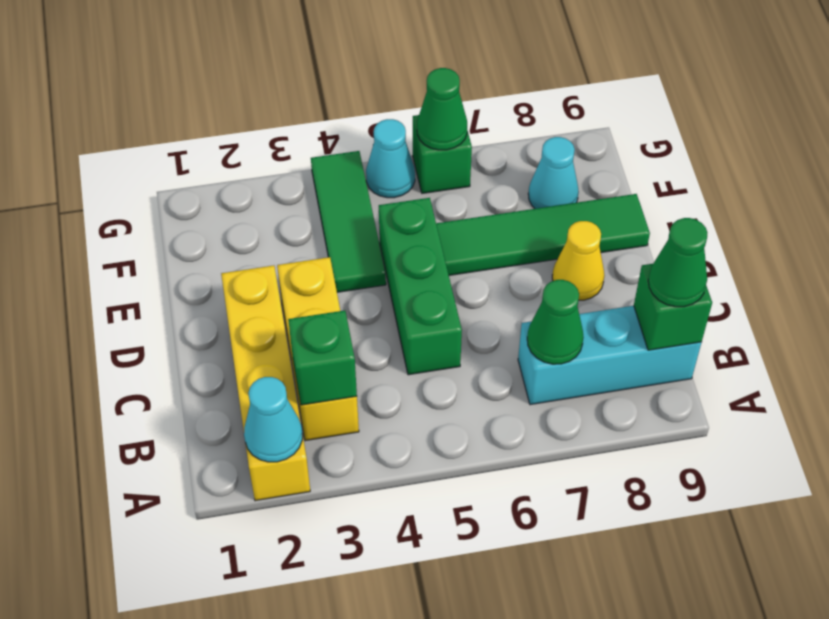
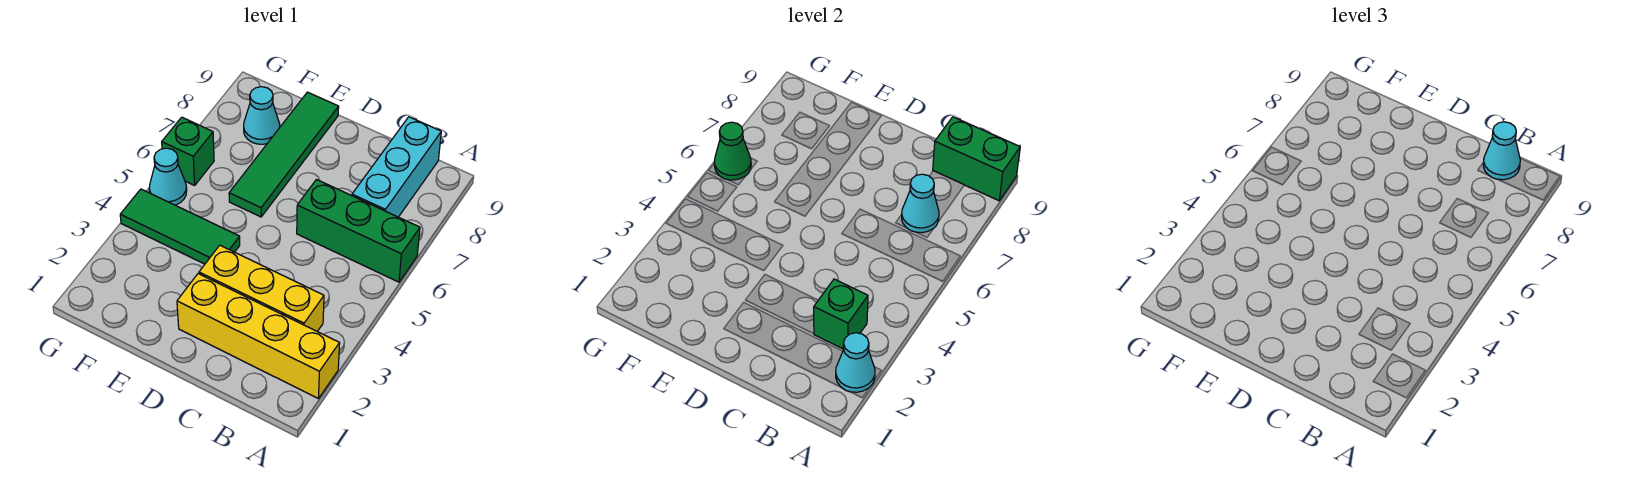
green cone B7 level 2 -> cyan cone B7 level 2
green brick B9 level 2 -> green brick A9:B9 level 2
green cone B9 level 3 -> cyan cone B9 level 3
green brick C5:E5 level 1 -> green brick A6:C6 level 1
yellow cone D8 level 1 -> none

